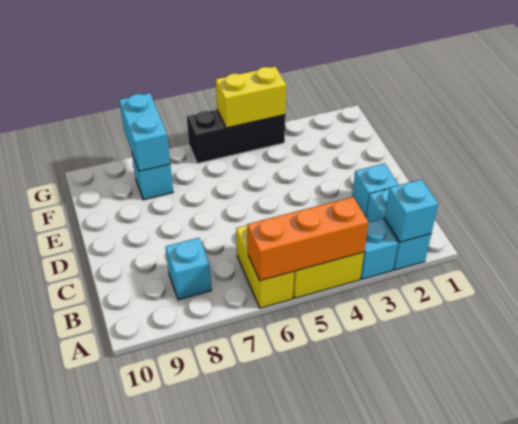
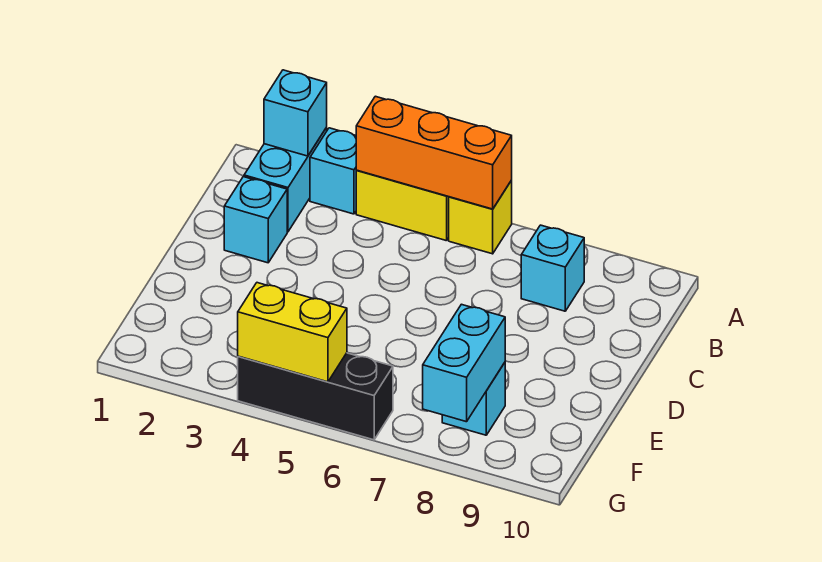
yellow brick A6:B6 level 1 -> yellow brick A6 level 1

